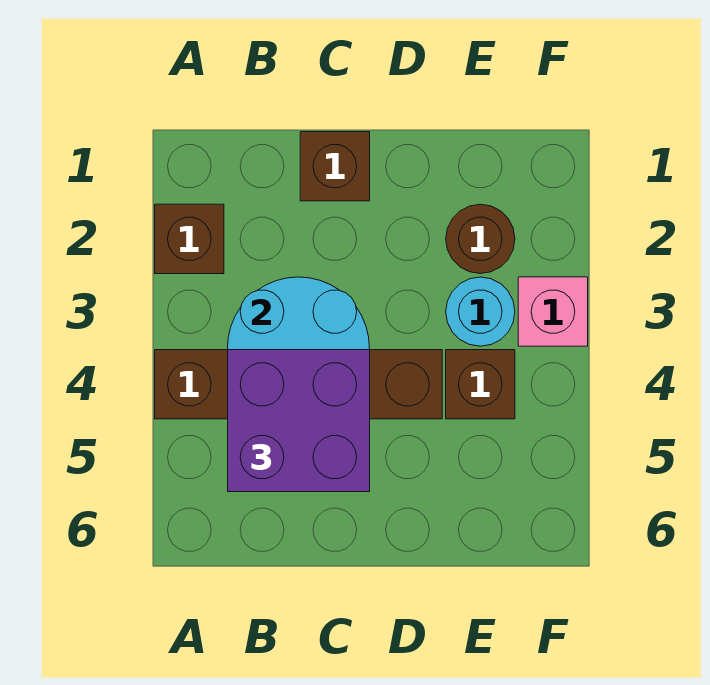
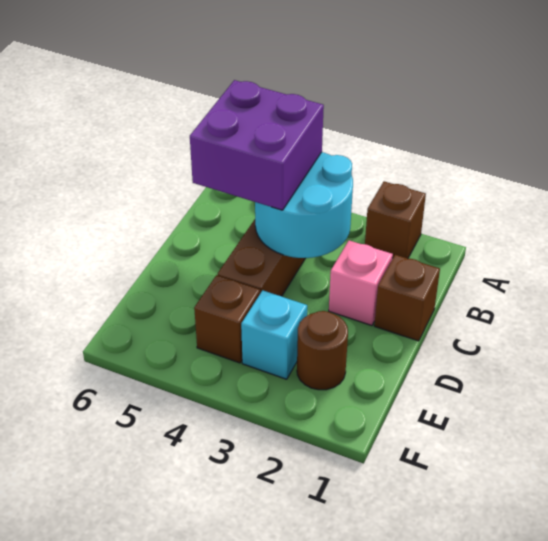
cyan round brick E3 level 1 -> cyan brick E3 level 1
pink brick F3 level 1 -> pink brick C2 level 1

